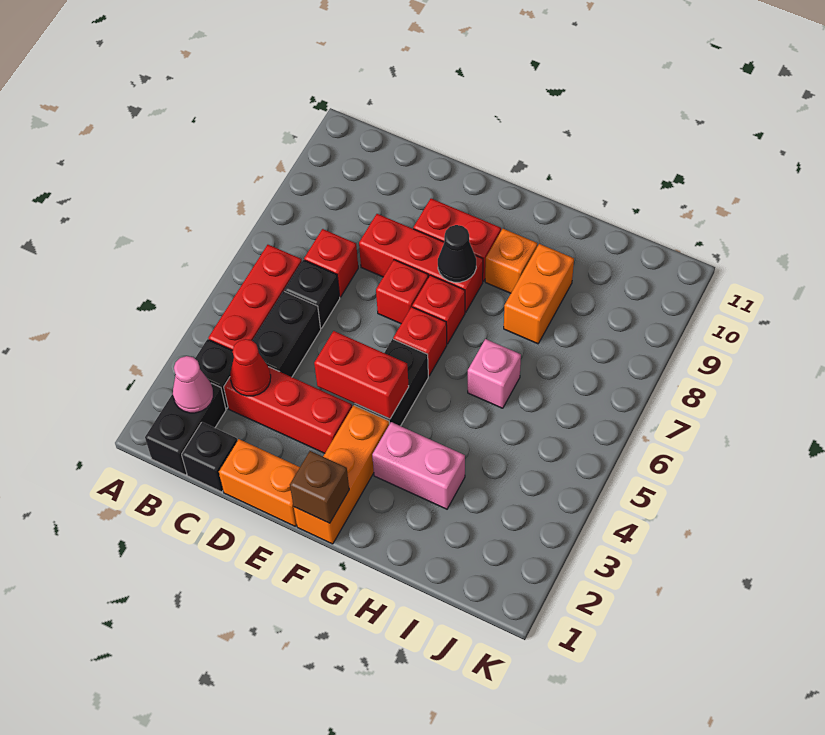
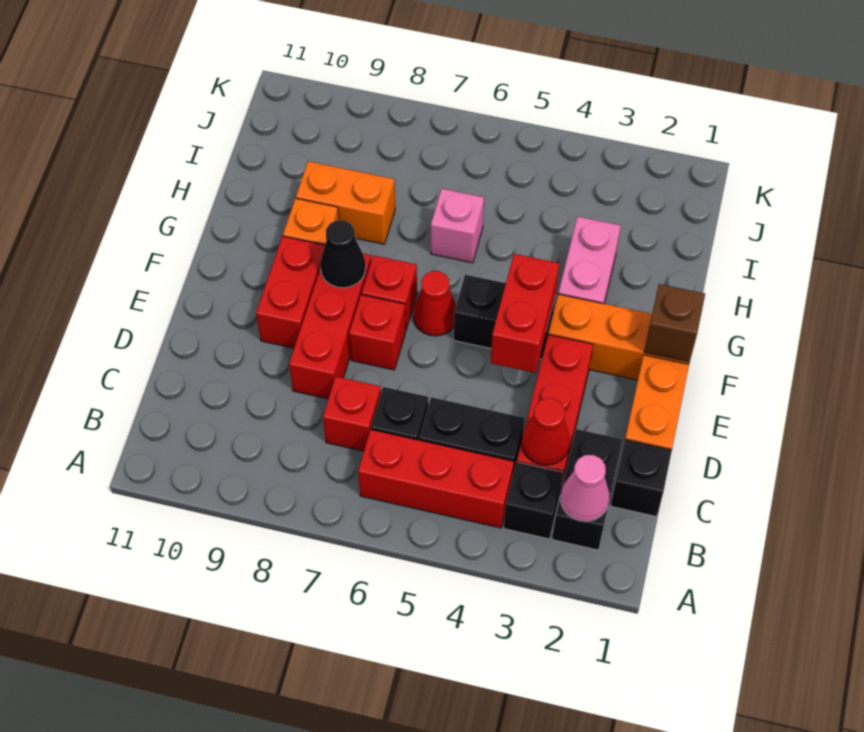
black brick B1:B2 level 1 -> black brick B2:C2 level 1
red brick F6 level 1 -> red cone F6 level 1

